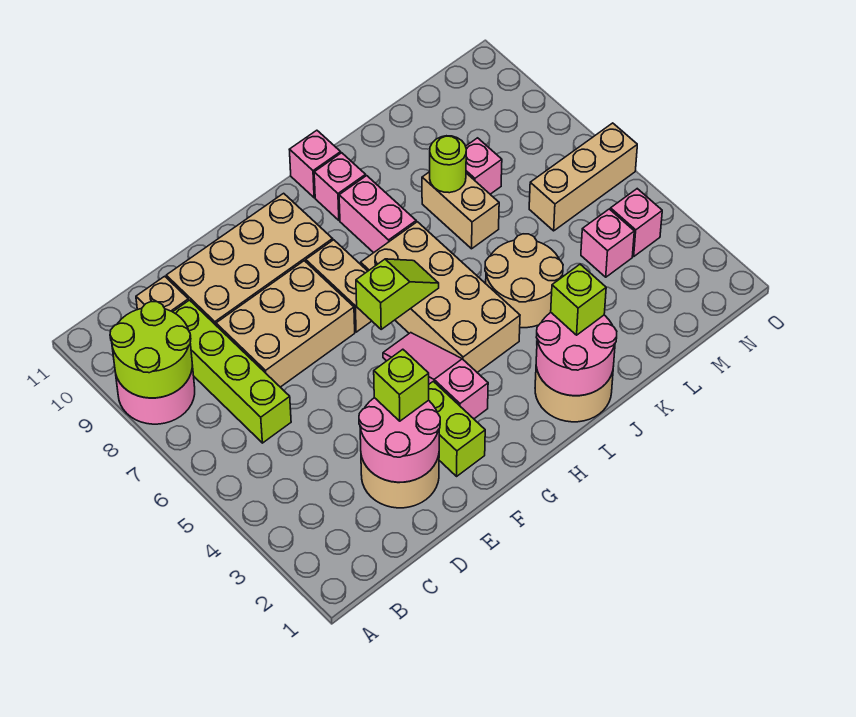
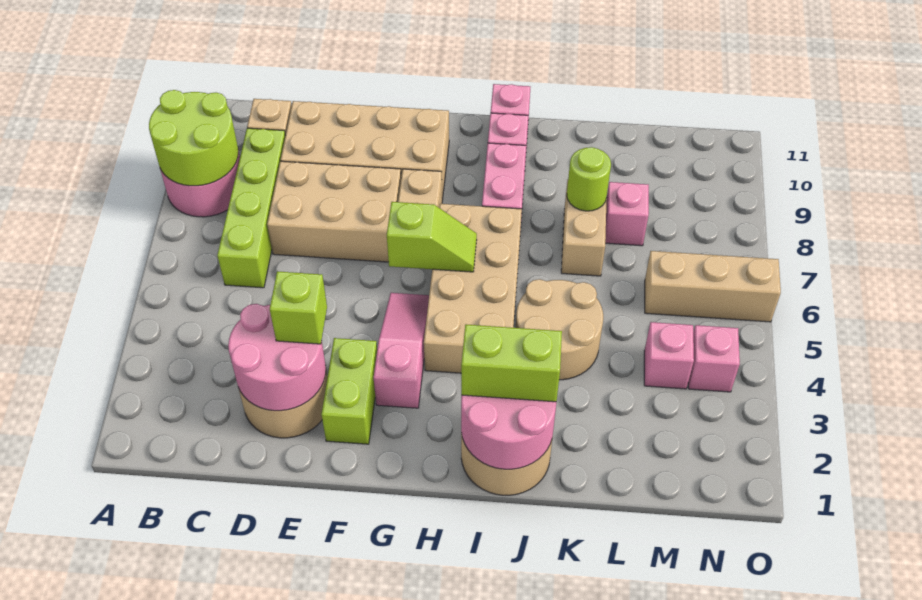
lime brick J2 level 3 -> lime brick I2:J2 level 3

